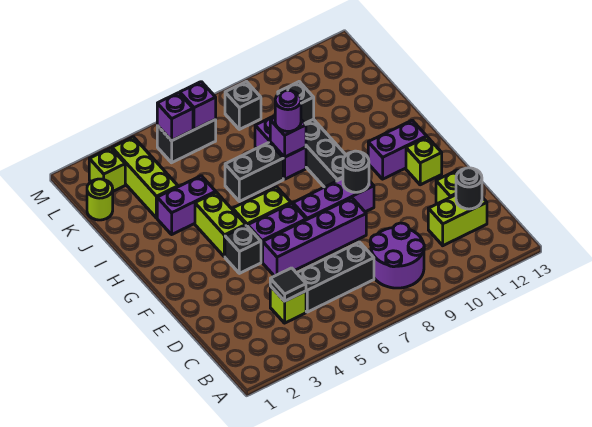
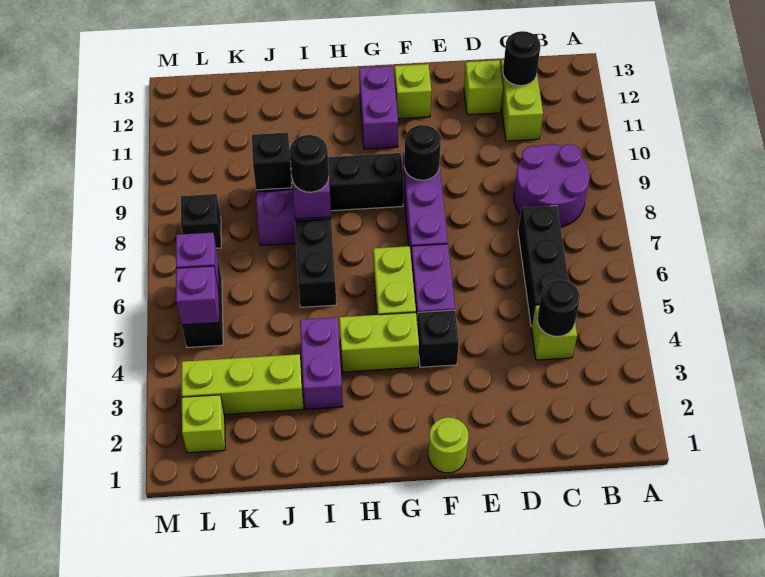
black tile C4 level 2 -> black round brick C4 level 2
purple brick E5:E8 level 1 -> none
purple round brick I8 level 3 -> black round brick I8 level 3
lime round brick K1 level 1 -> lime round brick F1 level 1

